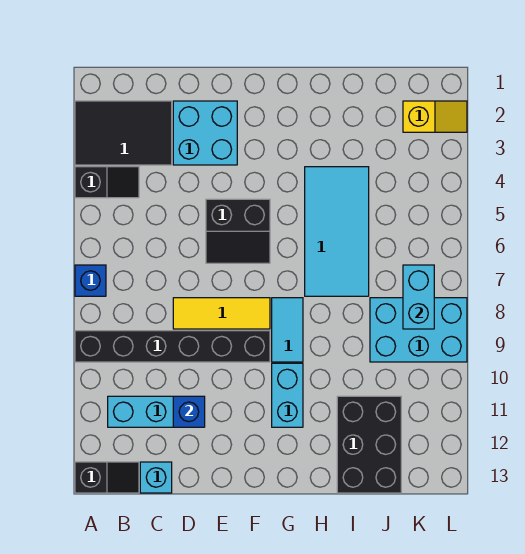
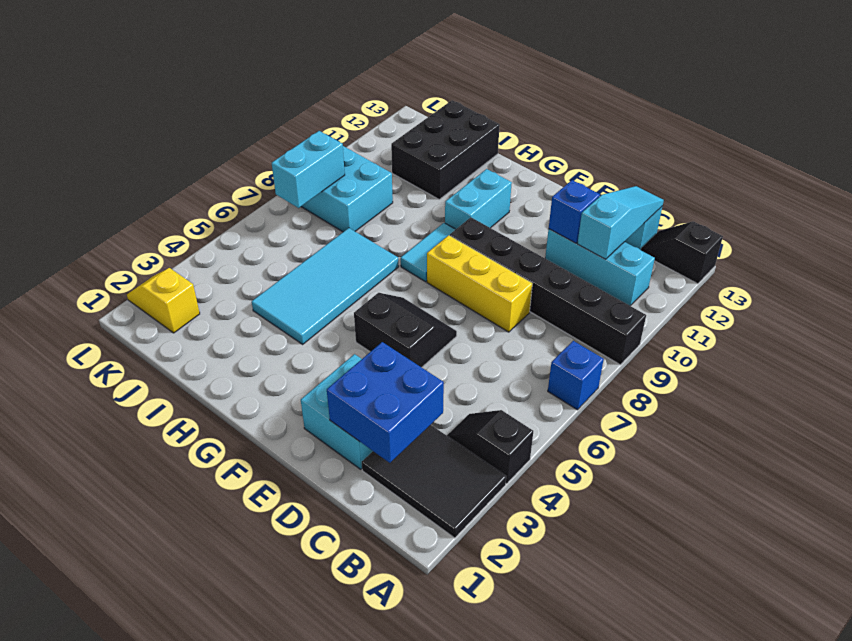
none -> blue brick C2:D3 level 2
none -> cyan slope C11:C13 level 2 top 11
yellow tile D8:F8 level 1 -> yellow brick D8:F8 level 1

